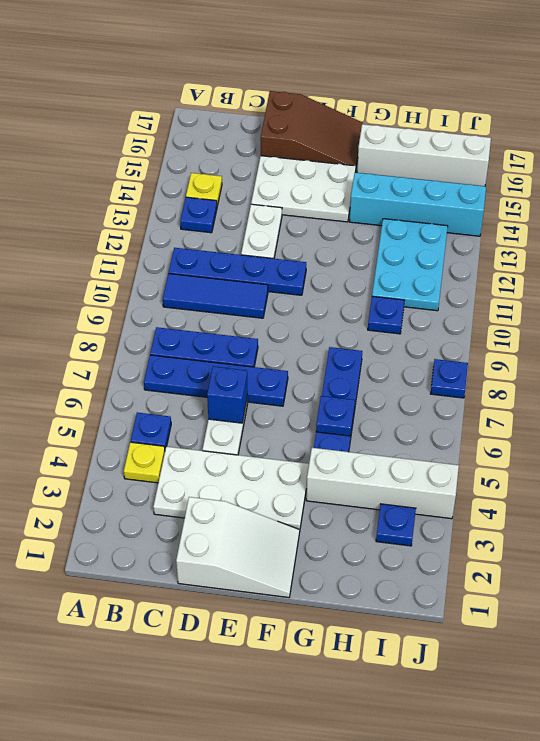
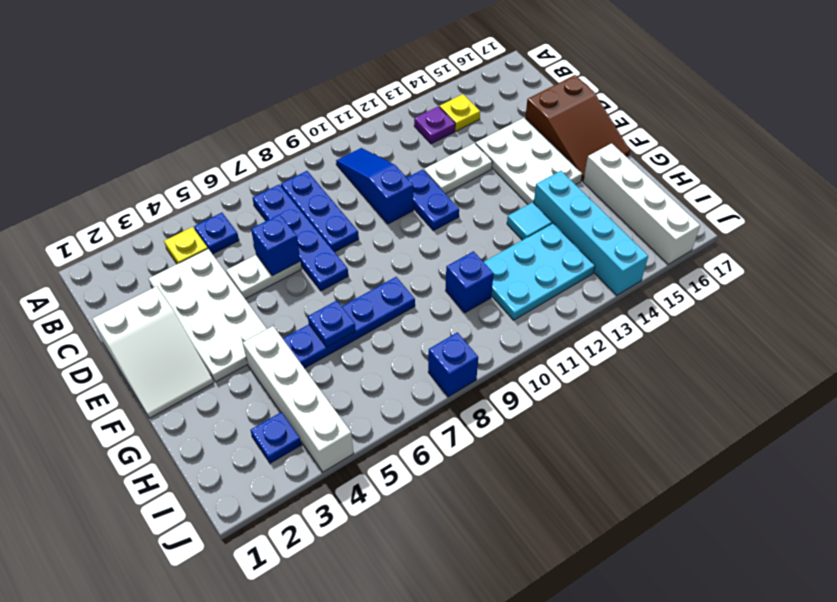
blue tile B10:D10 level 1 -> blue slope B10:D10 level 1 top D
blue plate B11:E11 level 1 -> blue plate D11:E11 level 1
blue plate B13 level 1 -> purple plate B13 level 1
none -> cyan tile G13 level 1
blue plate H10 level 1 -> blue brick H10 level 1
blue plate J8 level 1 -> blue brick J8 level 1

